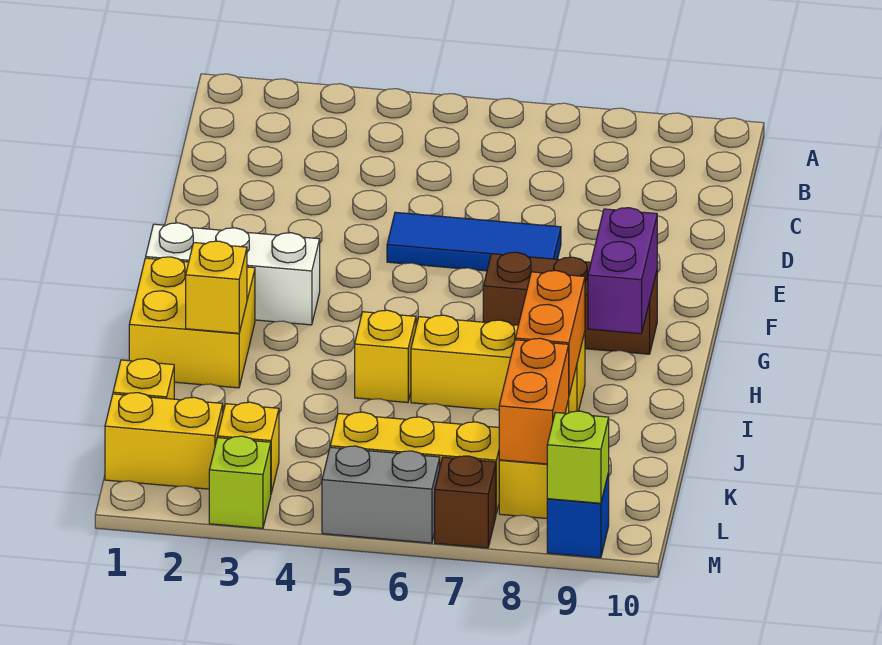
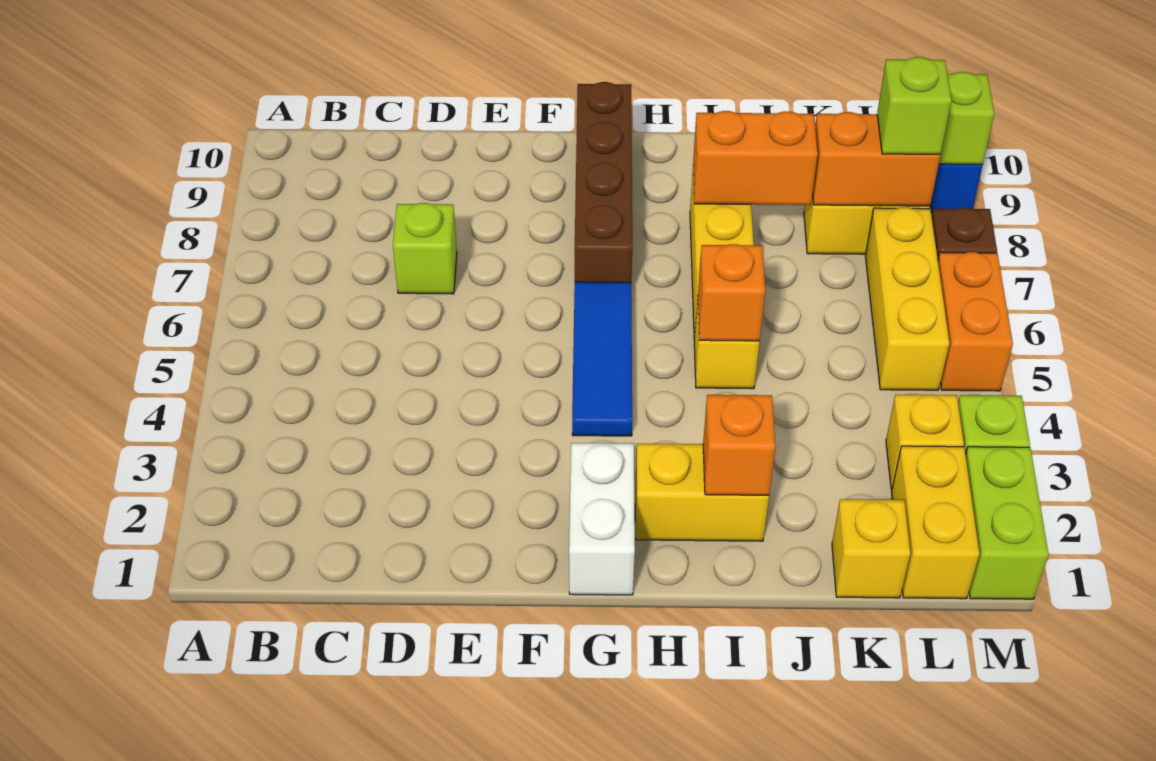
none -> lime brick D7 level 1
blue tile E5:E7 level 1 -> blue tile G4:G6 level 1
white brick G1:G3 level 1 -> white brick G1:G2 level 1
brown brick G7:G9 level 1 -> brown brick G7:G10 level 1
purple brick G9:H9 level 2 -> none
yellow brick H1:I2 level 1 -> yellow brick H2:I2 level 1
yellow brick I2 level 2 -> orange brick I2 level 2
none -> orange brick I5 level 2
none -> lime brick L8 level 3
none -> lime brick M1:M2 level 1
grey brick M5:M6 level 1 -> orange brick M5:M6 level 1

